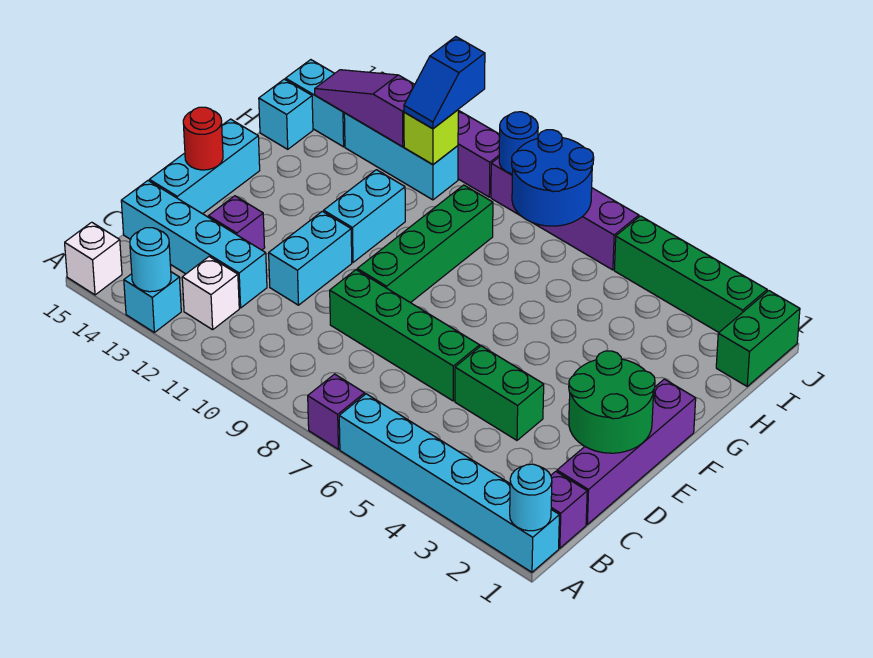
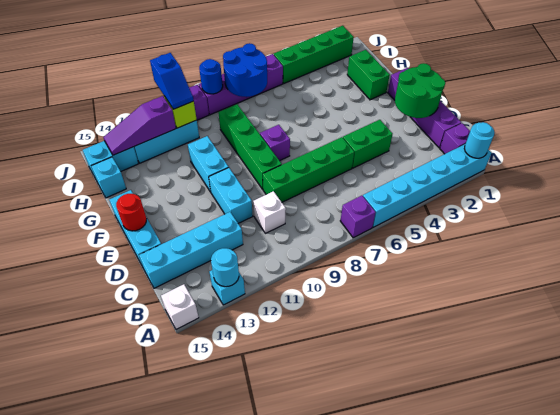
white brick B12 level 1 -> white brick C10 level 1
purple brick D13 level 1 -> purple brick F8 level 1
green brick I1:J1 level 1 -> green brick G2:H2 level 1

